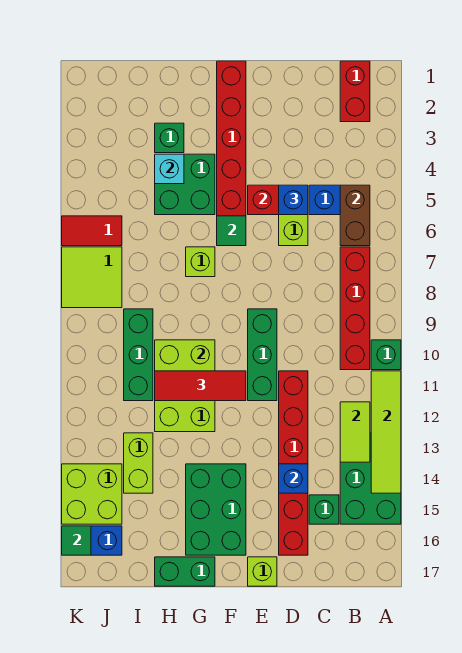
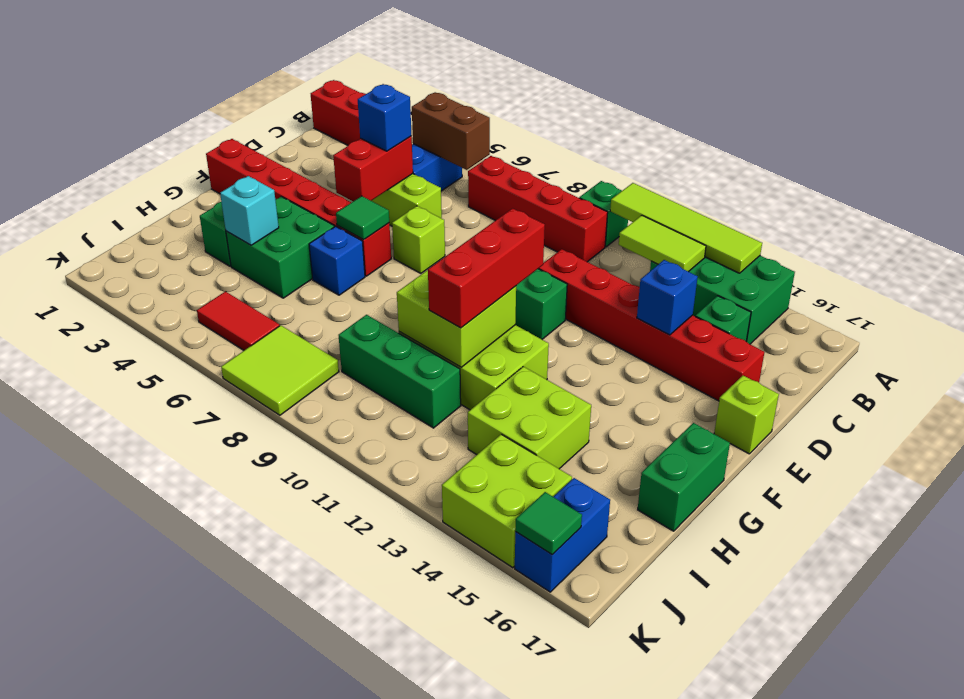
red tile F11:H11 level 3 -> red brick F11:H11 level 3
green brick F14:G16 level 1 -> none
none -> blue brick G6 level 1
lime brick G7 level 1 -> lime brick E7 level 1
lime brick I13:I14 level 1 -> lime brick H13:I14 level 1
red tile J6:K6 level 1 -> red tile J5:J6 level 1

